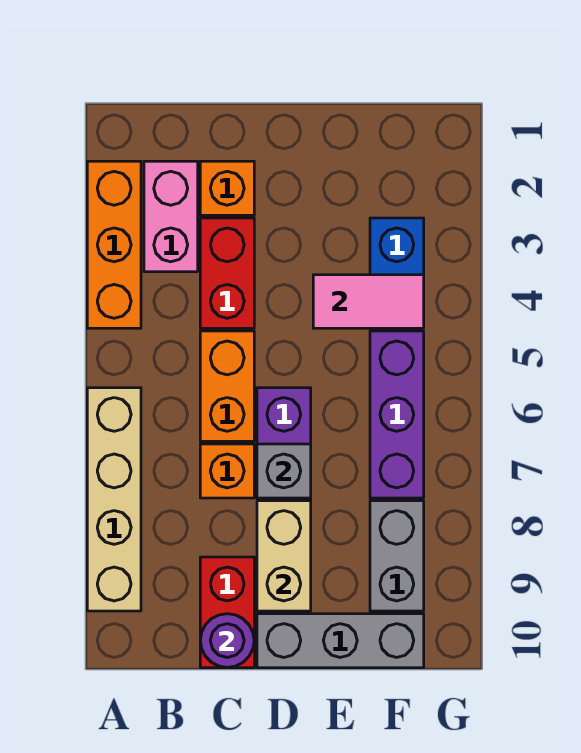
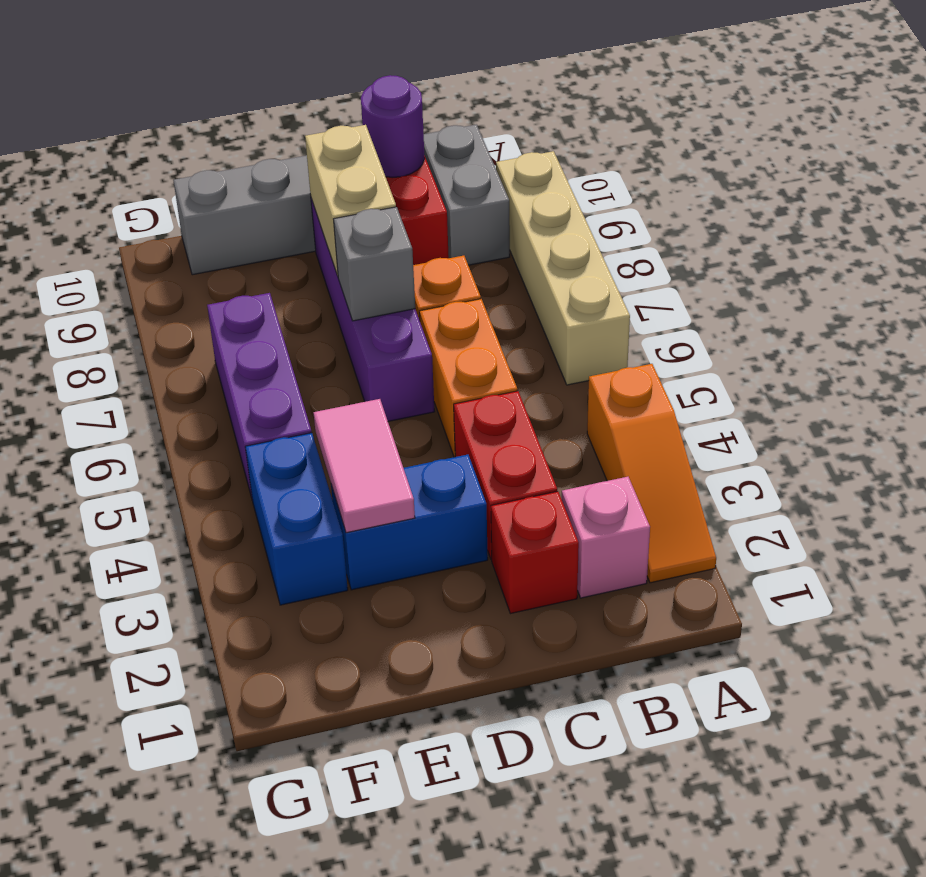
orange brick A2:A4 level 1 -> orange slope A2:A4 level 1 top 4
pink brick B2:B3 level 1 -> pink brick B2 level 1
orange brick C2 level 1 -> red brick C2 level 1
none -> blue brick D3:E3 level 1
pink tile E4:F4 level 2 -> pink tile E3:E4 level 2
grey brick F8:F9 level 1 -> grey brick B9:B10 level 1

